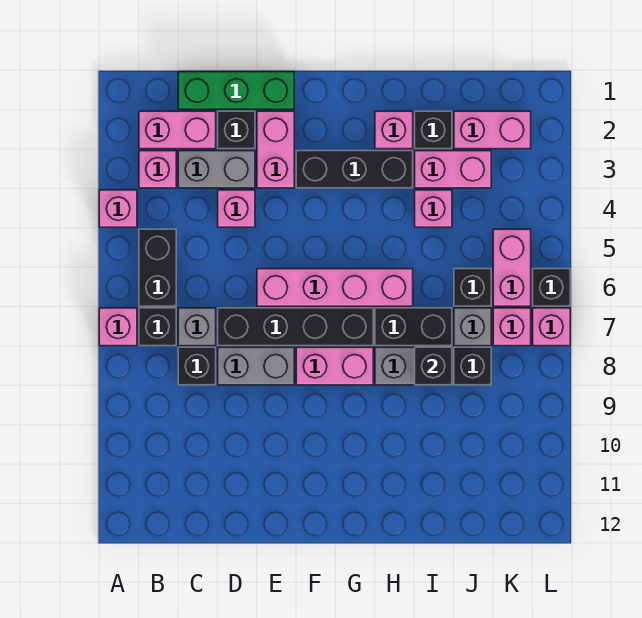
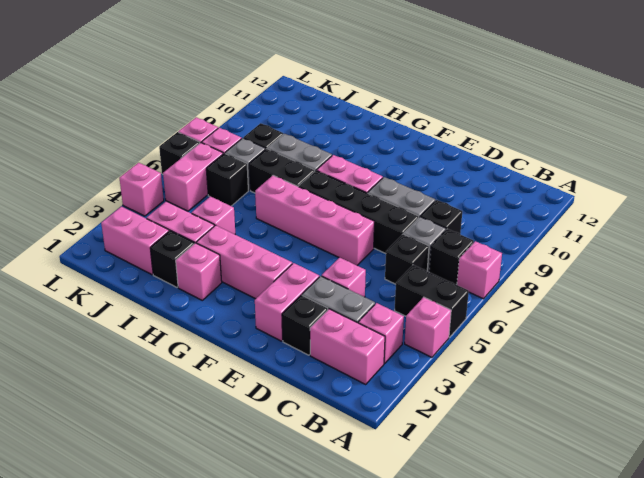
black brick B5:B6 level 1 -> black brick A5:B5 level 1
green brick C1:E1 level 1 -> none
black brick F3:H3 level 1 -> pink brick F3:H3 level 1
black brick I8 level 2 -> black brick C6 level 1
none -> pink brick L4 level 1

